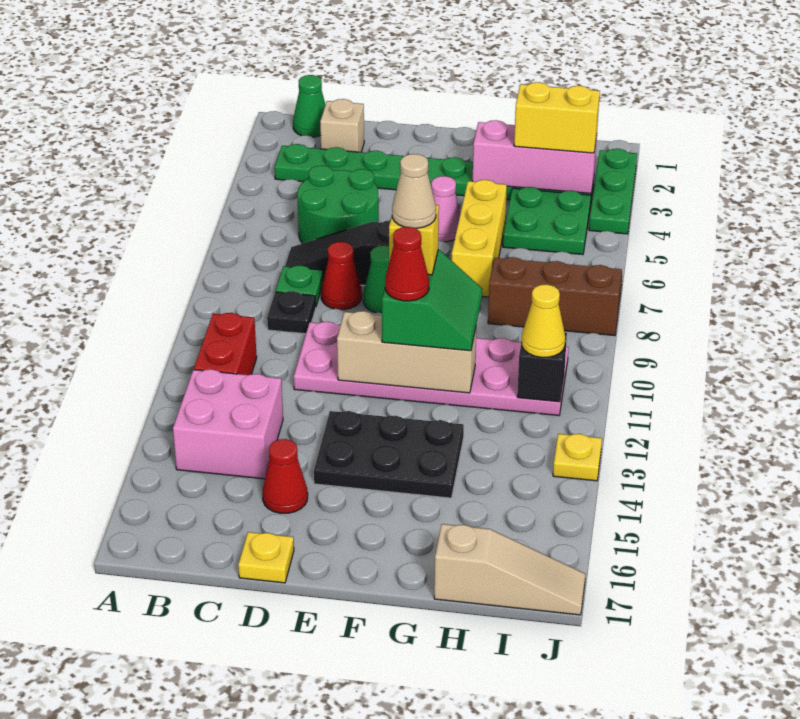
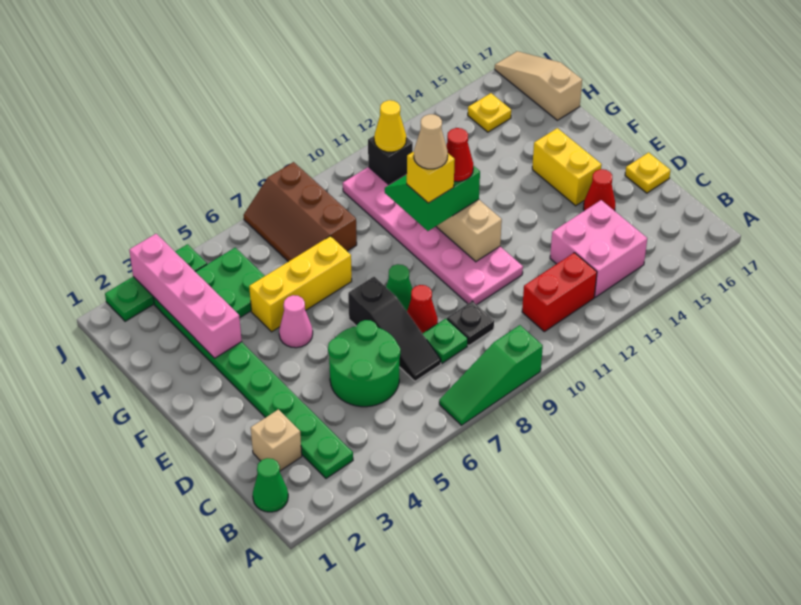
none -> green slope A7:A9 level 1 top 9
black plate E13:G14 level 1 -> none
pink brick G3:I3 level 2 -> pink brick G3:J3 level 2
yellow brick H3:I3 level 3 -> yellow brick E15:F15 level 1
yellow plate J13 level 1 -> yellow plate I15 level 1

